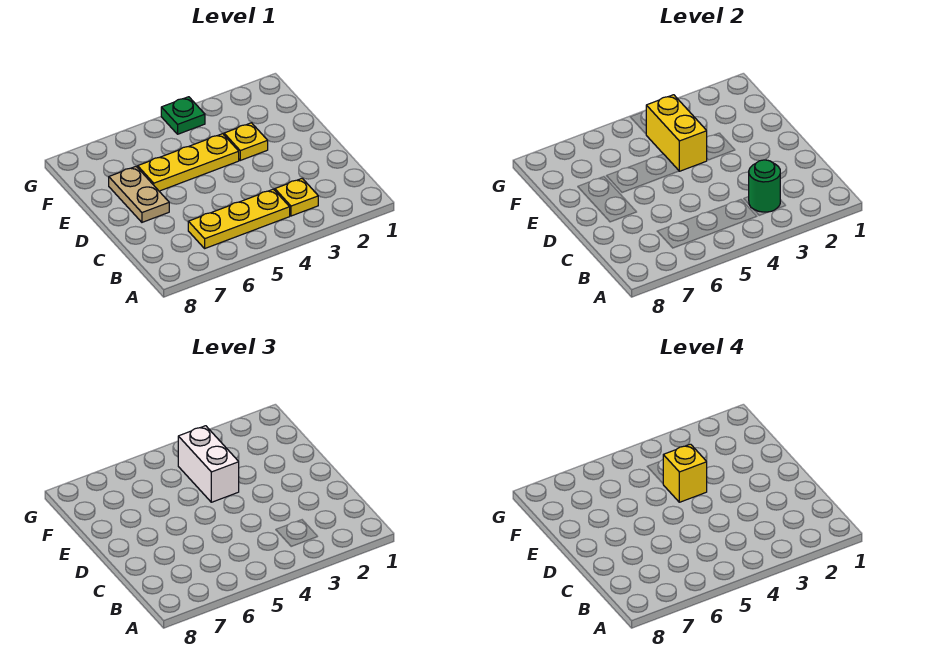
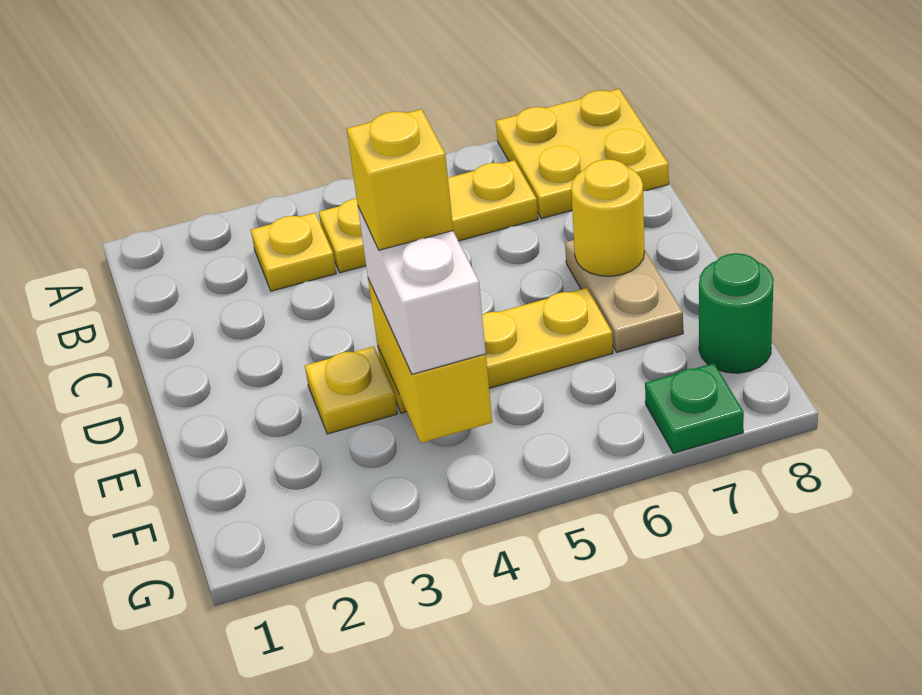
none -> yellow plate A7:B8 level 1
green round brick B3 level 2 -> green round brick F8 level 1
none -> yellow round brick D7 level 2
green plate G4 level 1 -> green plate G7 level 1

